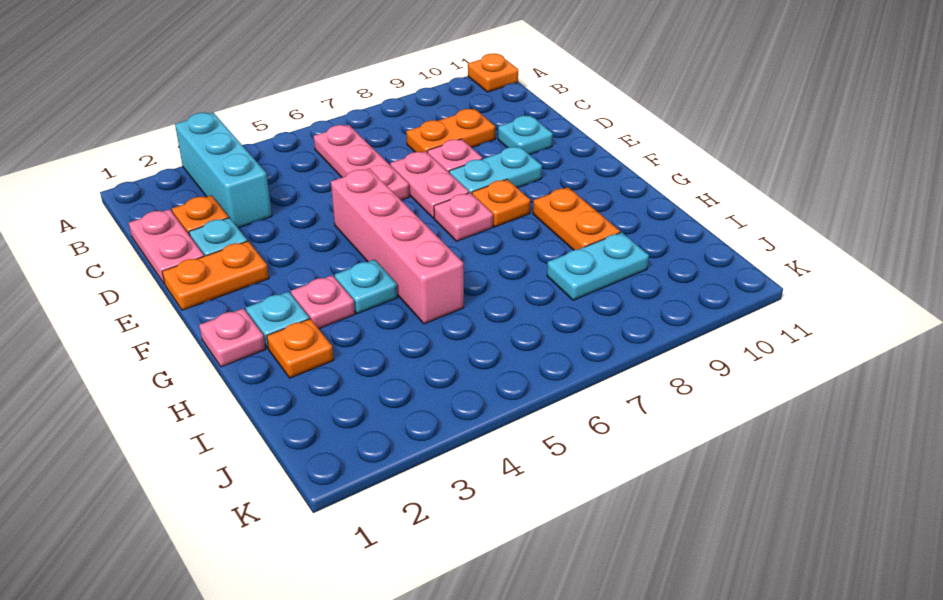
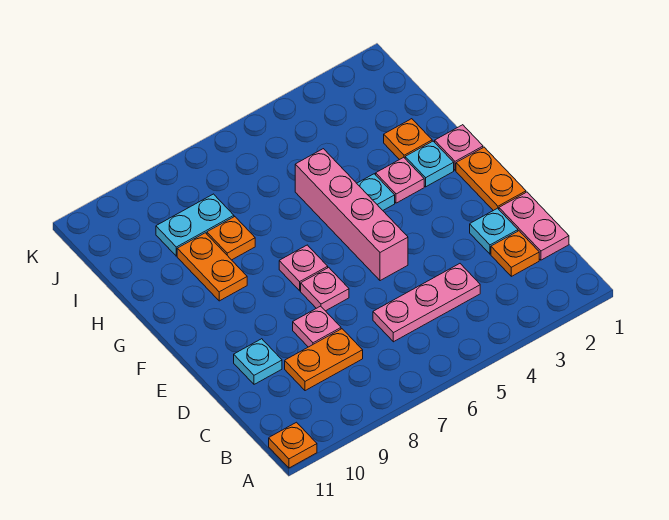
cyan brick A3:C3 level 1 -> none
pink plate B6:D6 level 1 -> pink plate C4:C6 level 1
pink plate D7:E7 level 1 -> pink plate E7 level 1
orange plate E1:E2 level 1 -> orange plate E1:F1 level 1
cyan plate E8:E9 level 1 -> none
orange plate F8 level 1 -> orange plate H8 level 1

